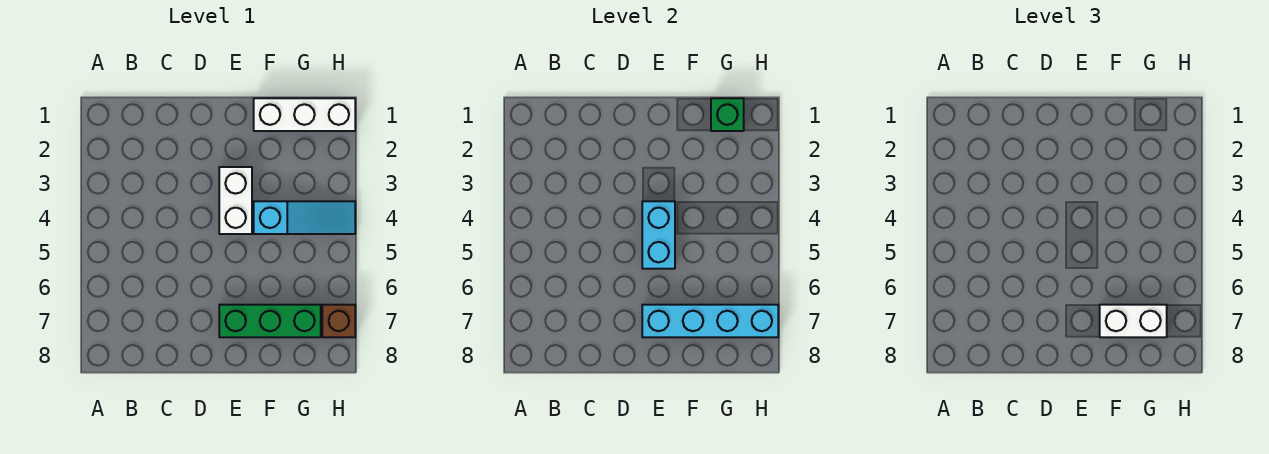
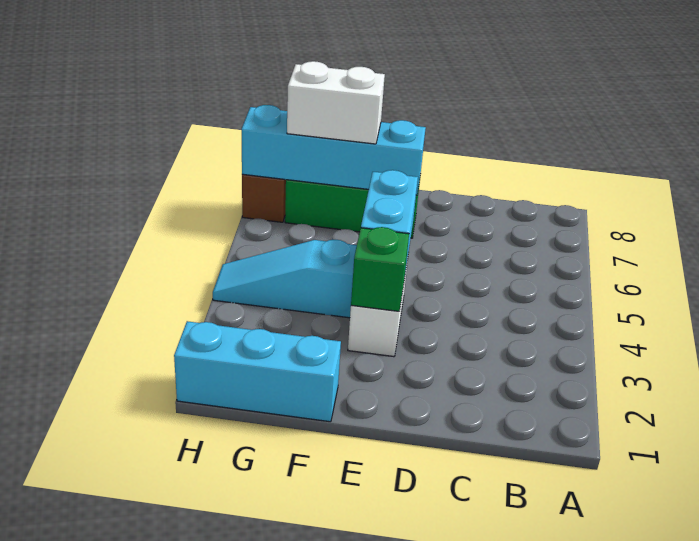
white brick F1:H1 level 1 -> cyan brick F1:H1 level 1
green brick G1 level 2 -> green brick E3 level 2

